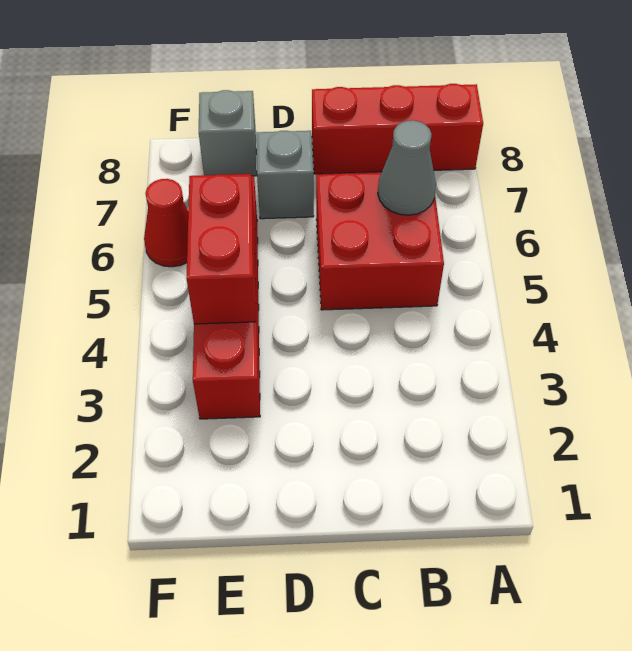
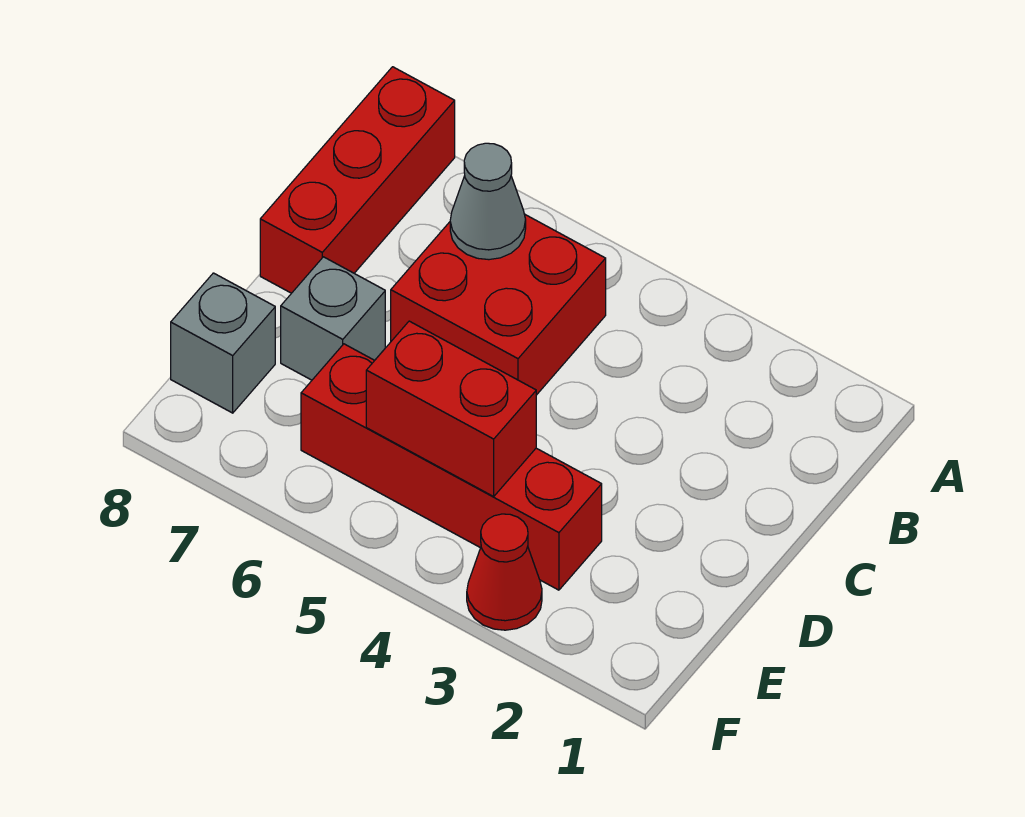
red cone F6 level 1 -> red cone F3 level 1

